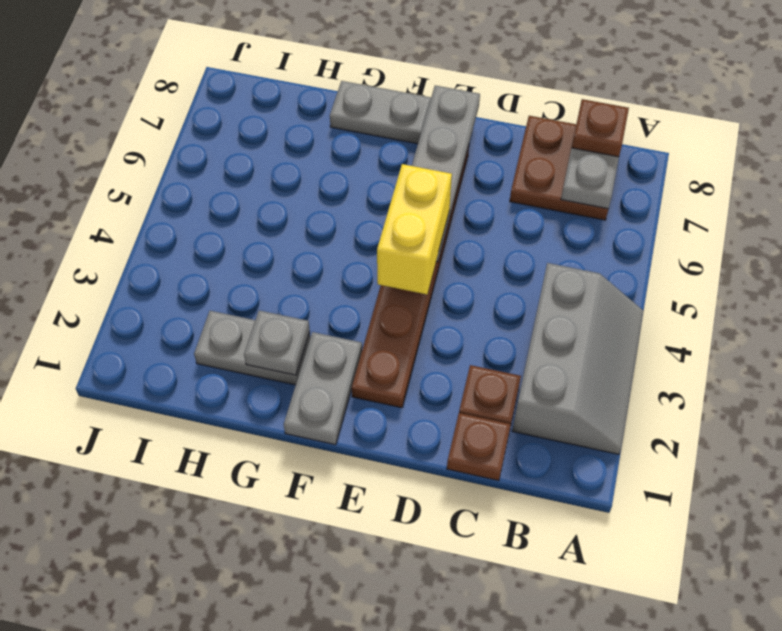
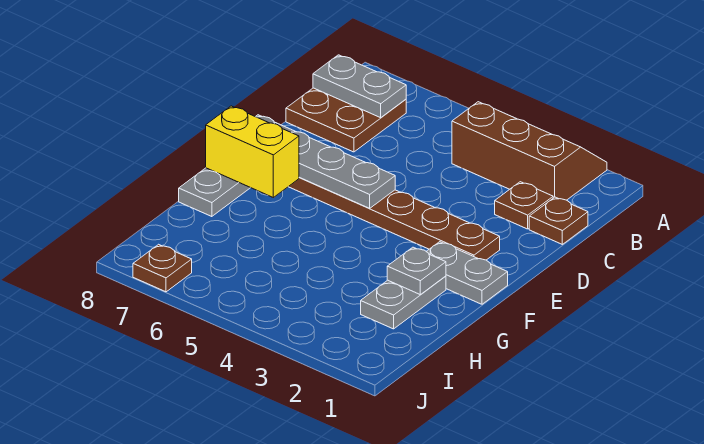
grey slope A2:B4 level 1 top B -> brown slope A2:B4 level 1 top B
brown plate B8 level 3 -> brown plate J7 level 1
yellow brick E4:E5 level 3 -> yellow brick F7:F8 level 2

